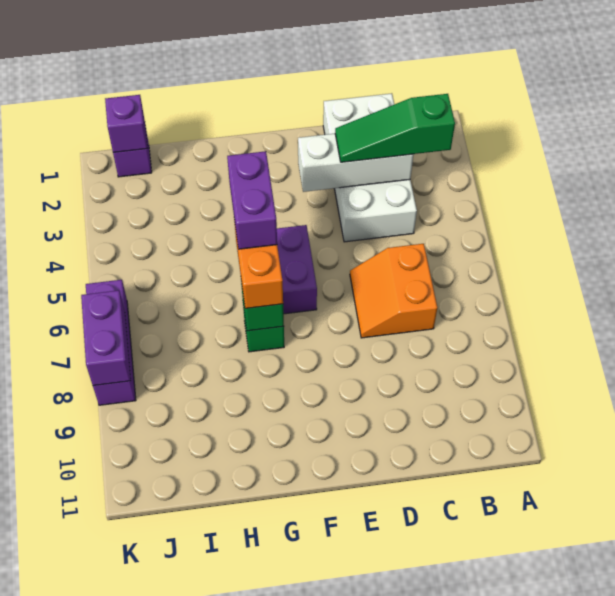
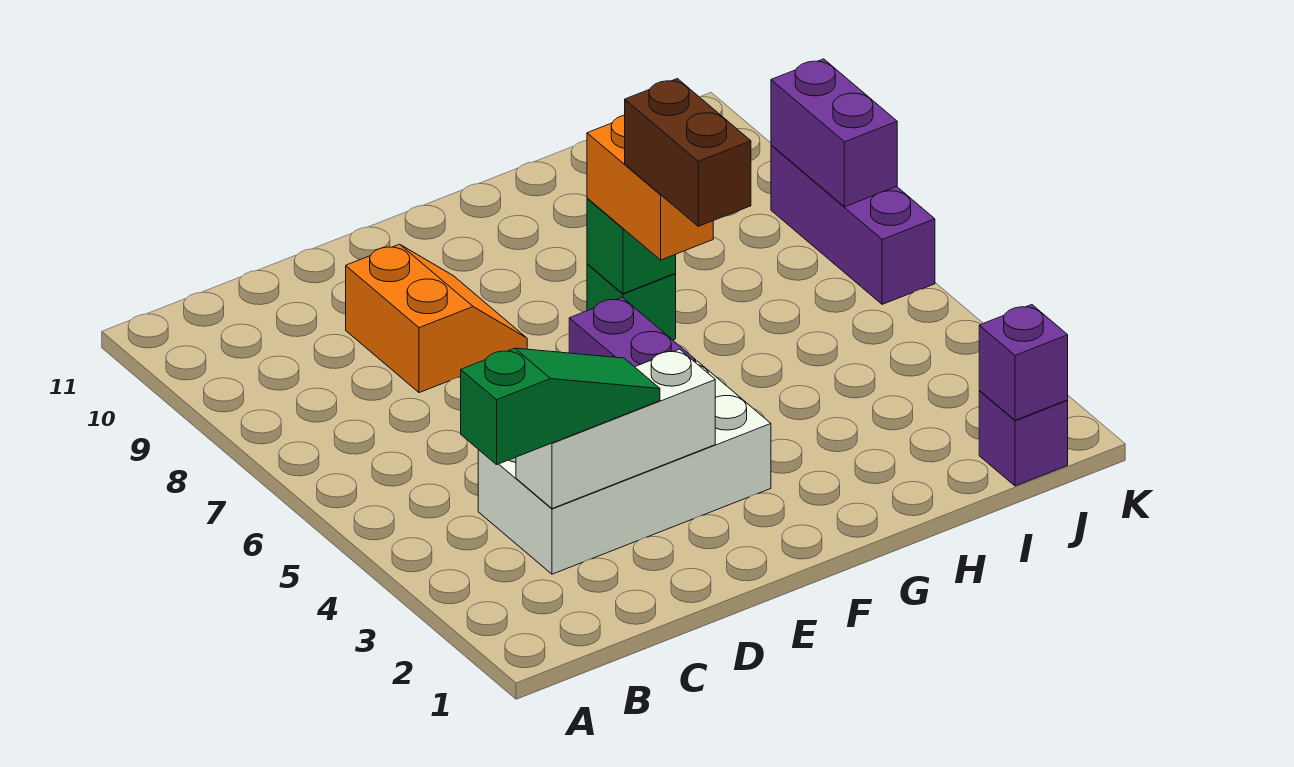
white brick C1:D4 level 1 -> white brick C3:F4 level 1
orange slope C6:D7 level 1 top C -> orange slope D8:E9 level 1 top D
purple brick G5:G6 level 4 -> brown brick G5:G6 level 4

